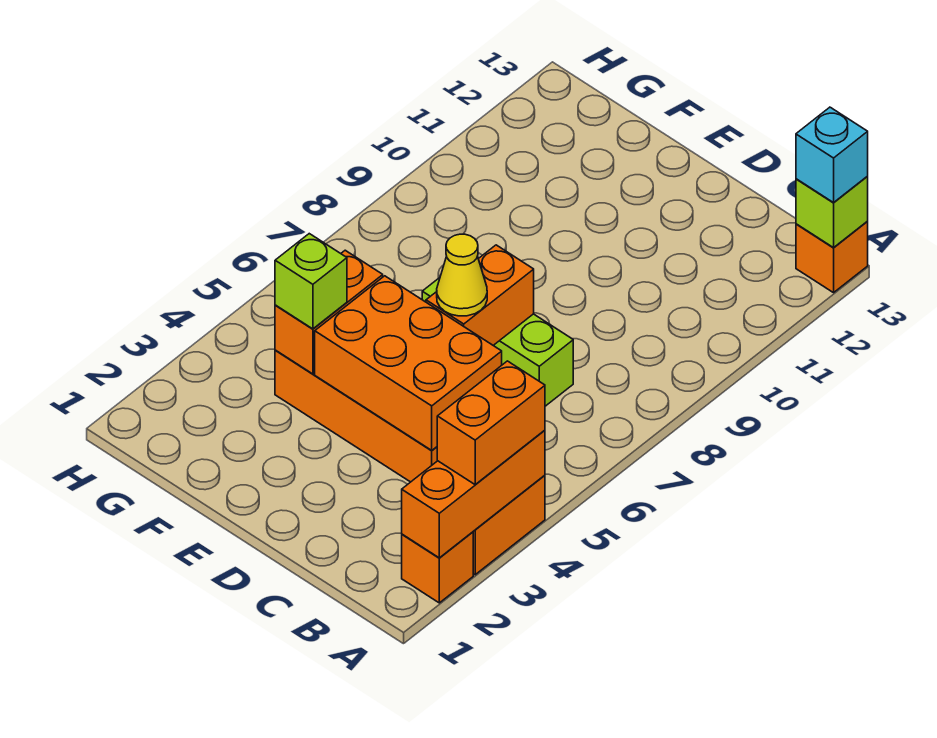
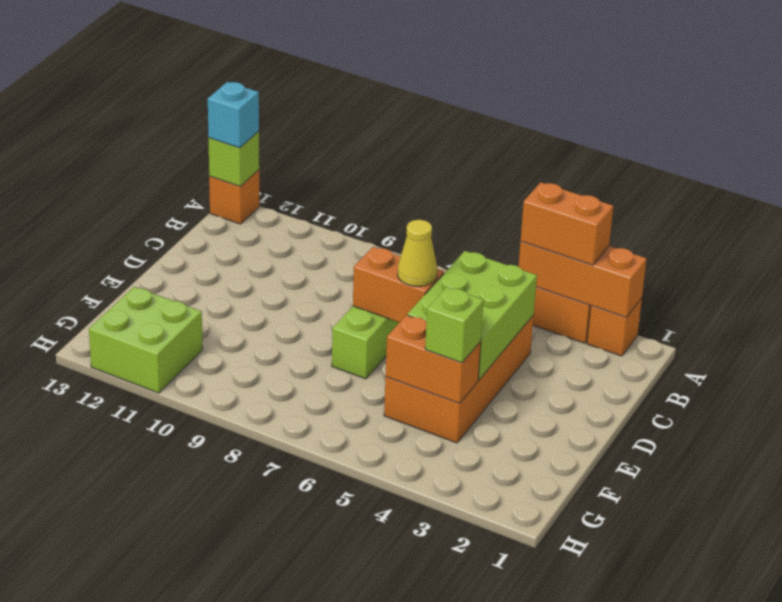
orange brick C4:E5 level 2 -> lime brick C4:E5 level 2
none -> lime brick G11:H12 level 1

